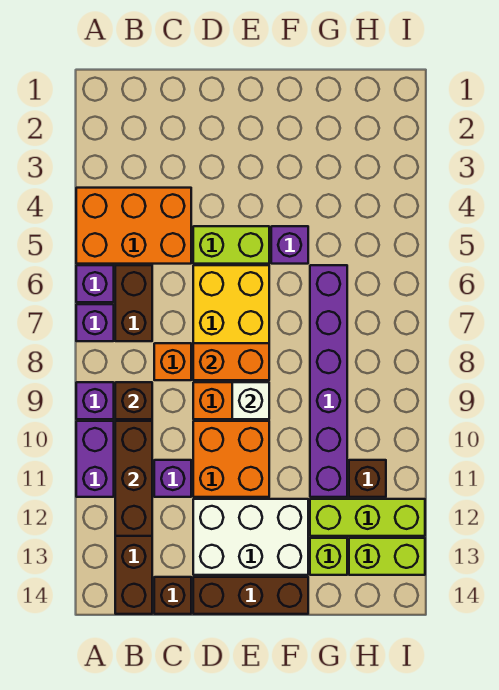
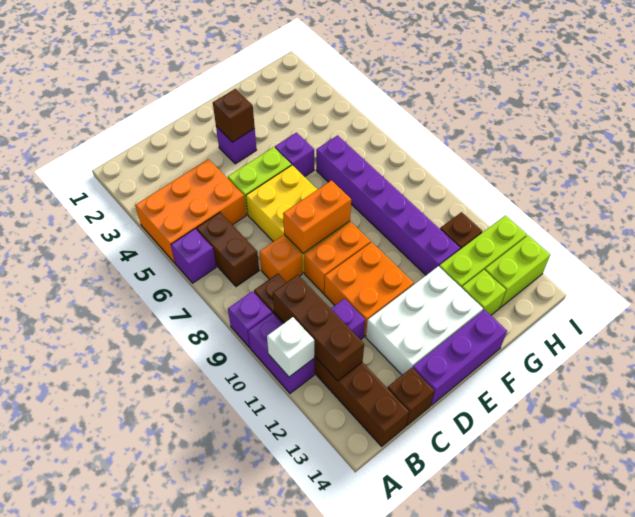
purple brick A7 level 1 -> purple brick E3 level 1
brown brick B9 level 2 -> brown brick E3 level 2
brown brick D14:F14 level 1 -> purple brick D14:F14 level 1
white brick E9 level 2 -> white brick A11 level 2

